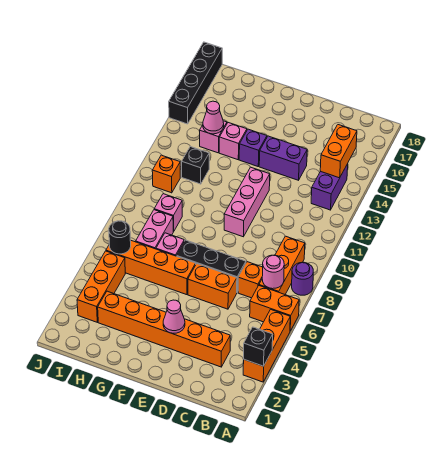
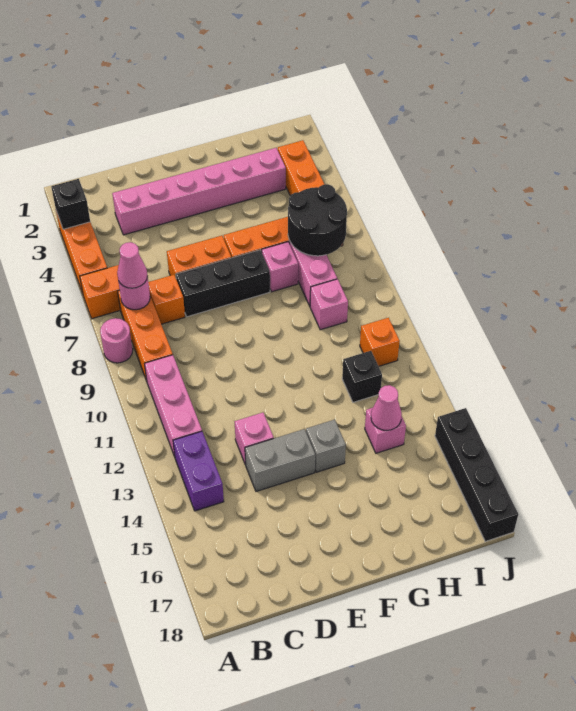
purple round brick A8 level 1 -> pink round brick A8 level 1
orange brick B14:B15 level 2 -> none
orange brick C3:H3 level 1 -> pink brick C3:H3 level 1
purple brick D14:E14 level 1 -> grey brick D14:E14 level 1
pink cone E3 level 2 -> pink cone B7 level 3
pink brick E10:E12 level 1 -> pink brick B10:B12 level 1
purple brick F14 level 1 -> grey brick F14 level 1
pink brick G14 level 1 -> pink brick D13 level 1
black round brick I6 level 2 -> black round brick H6:I7 level 2

